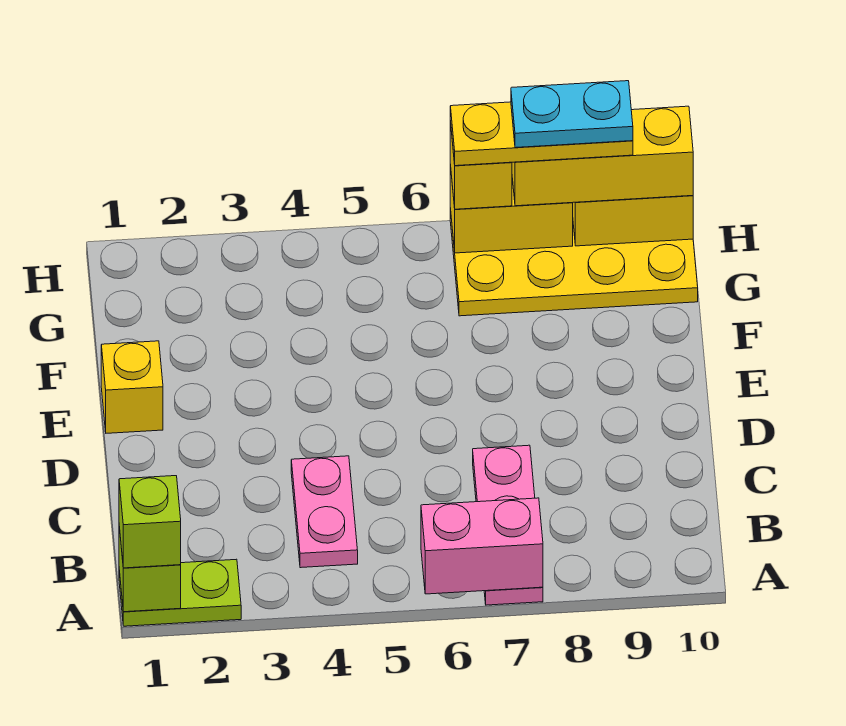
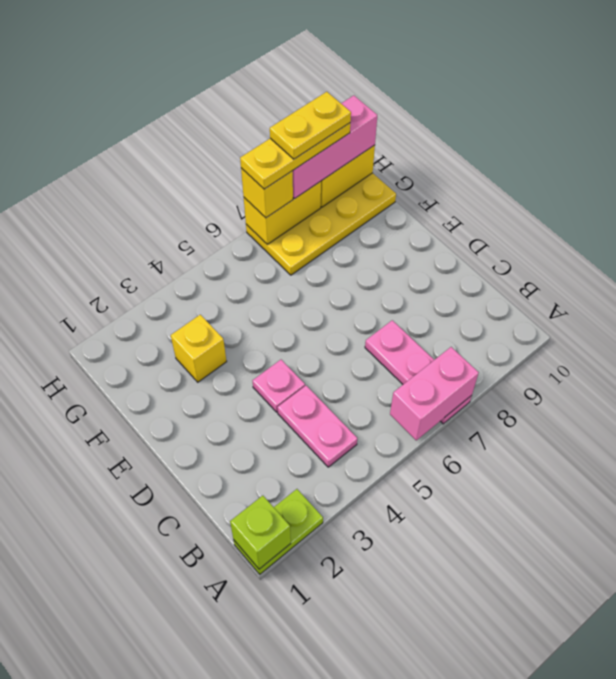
lime brick A1 level 3 -> none
none -> pink plate D4 level 1
yellow brick E1 level 1 -> yellow brick F3 level 1
yellow brick H8:H10 level 3 -> pink brick H8:H10 level 3
cyan plate H8:H9 level 5 -> yellow plate H8:H9 level 5

